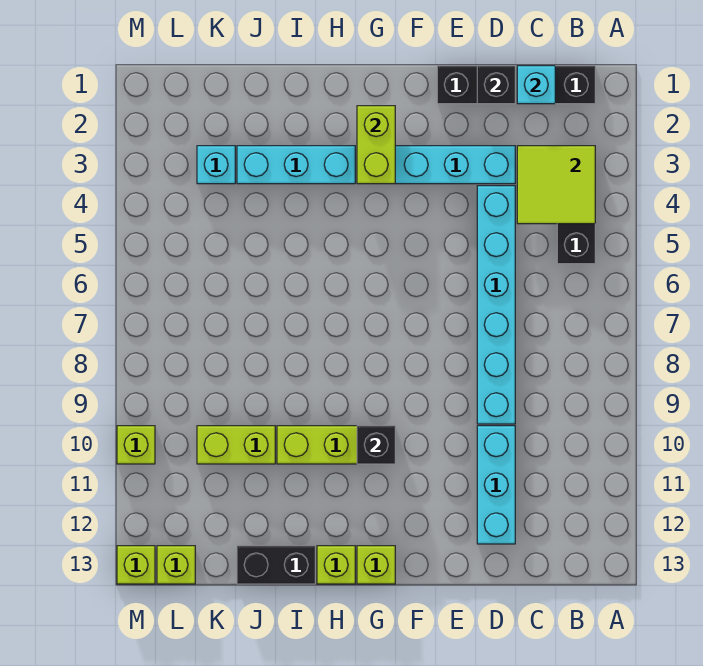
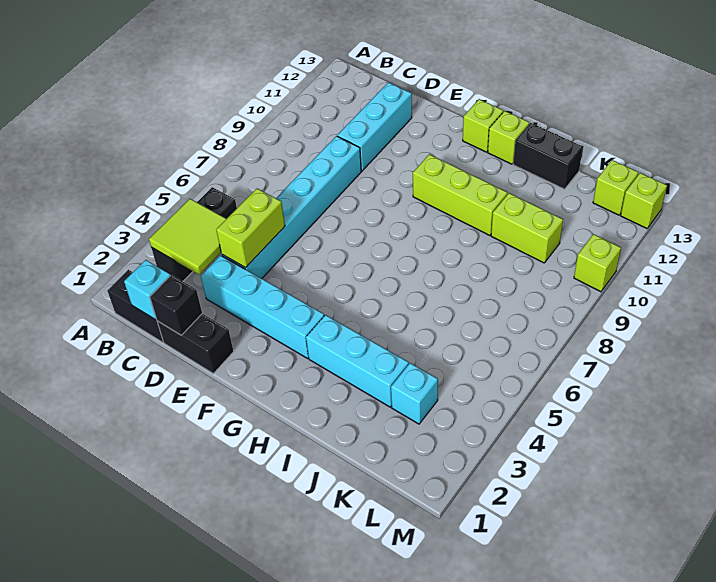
lime brick G2:G3 level 2 -> lime brick D4:D5 level 2
black brick G10 level 2 -> none

